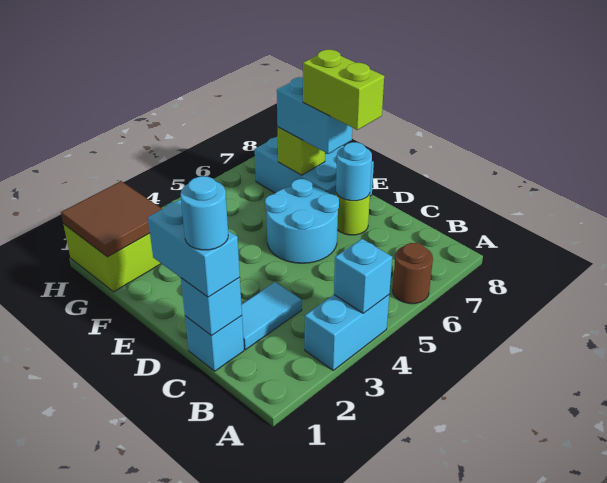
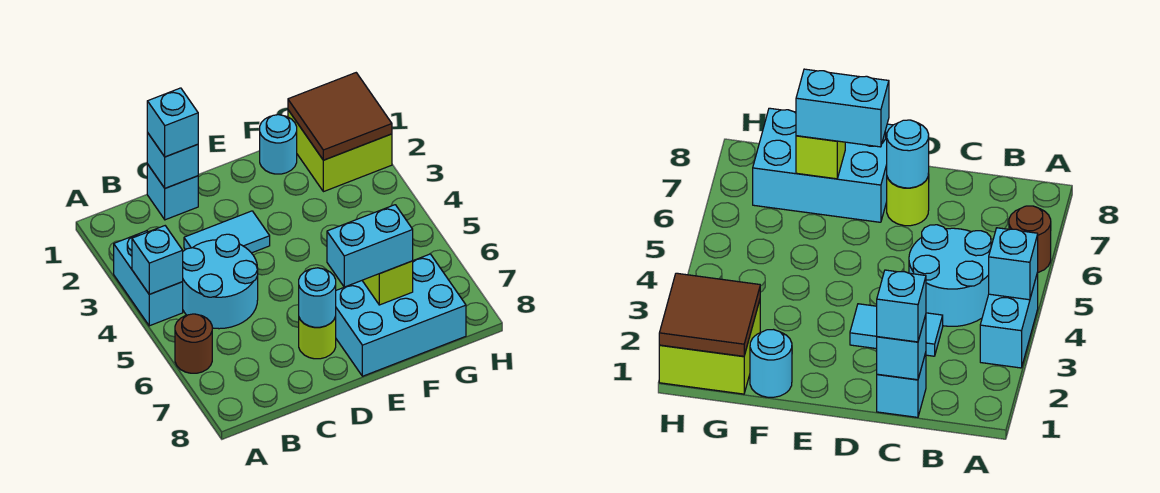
cyan brick C1:D1 level 3 -> cyan brick C1 level 3
cyan round brick C1 level 4 -> cyan round brick F1 level 1
cyan tile C2:C3 level 1 -> cyan tile C3:D3 level 1
cyan round brick D5:E6 level 1 -> cyan round brick B4:C5 level 1
lime brick D7:E7 level 4 -> none

